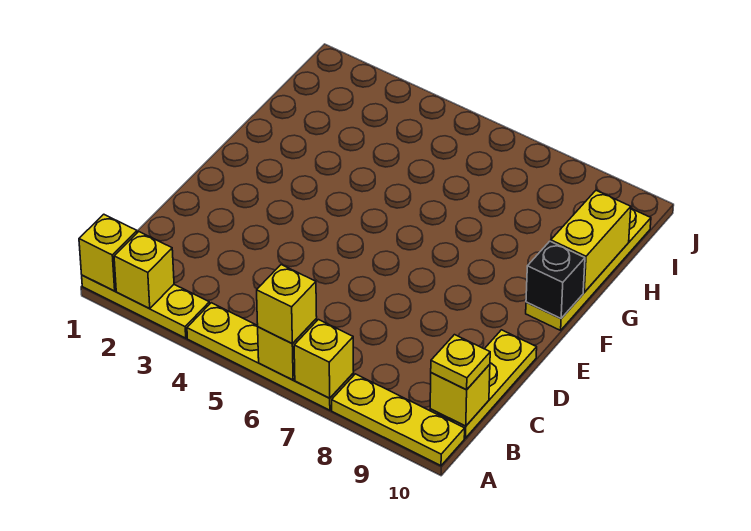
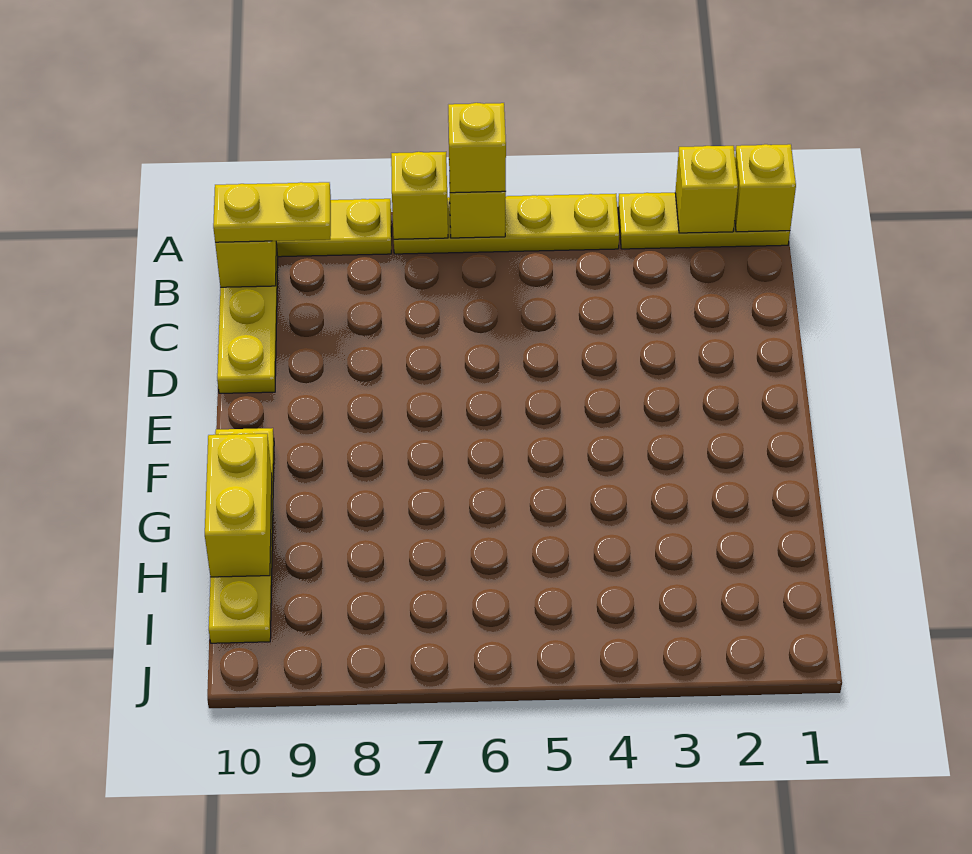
yellow plate B10 level 3 -> yellow plate B9:B10 level 3
black brick F10 level 2 -> none

